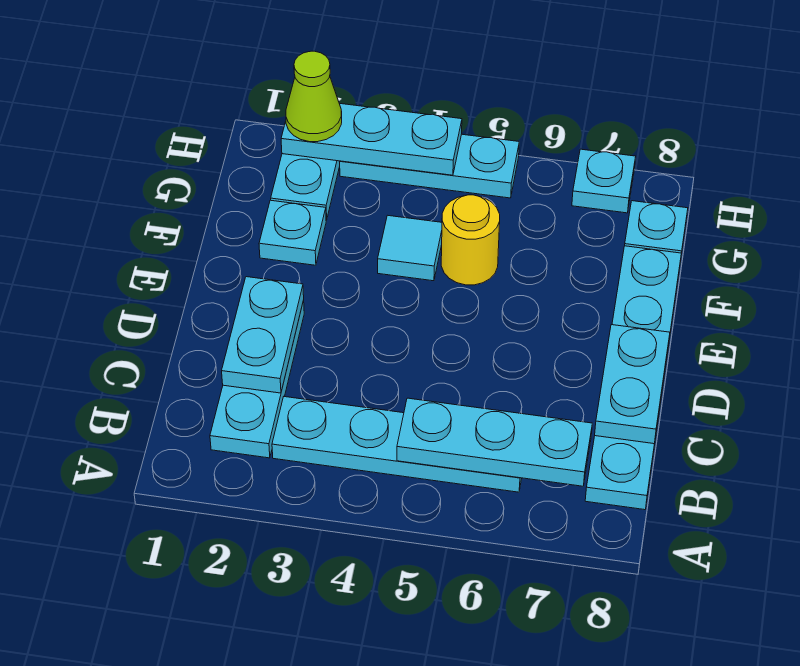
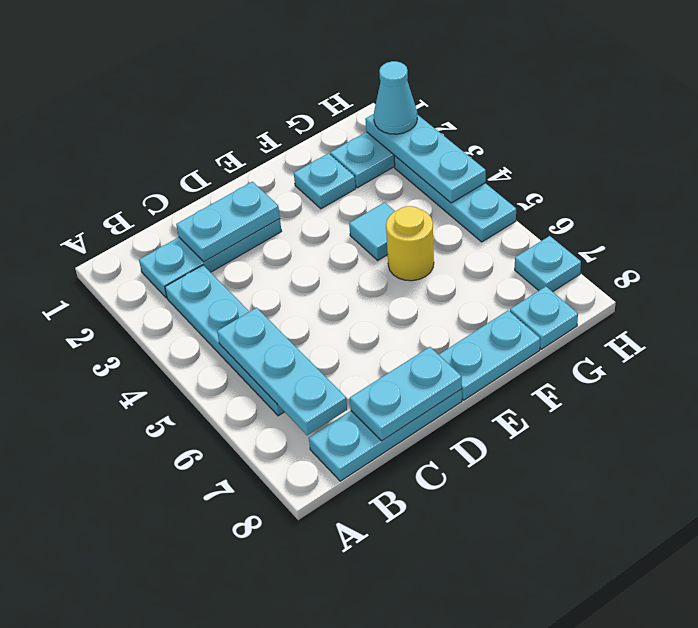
lime cone H2 level 3 -> cyan cone H2 level 3

